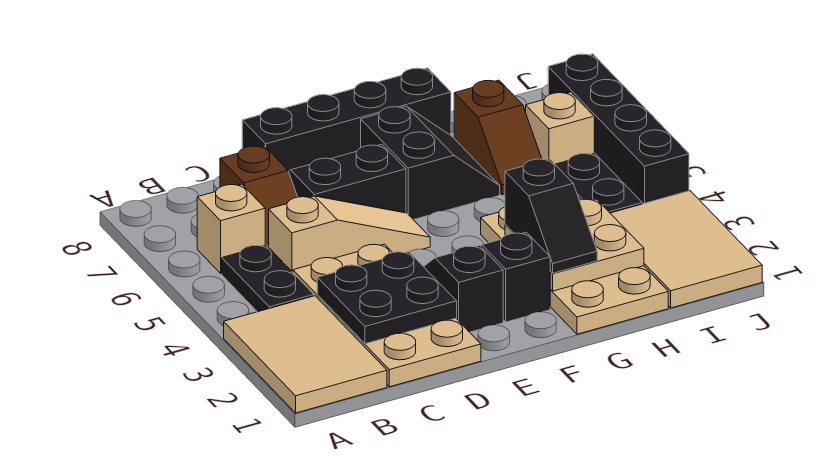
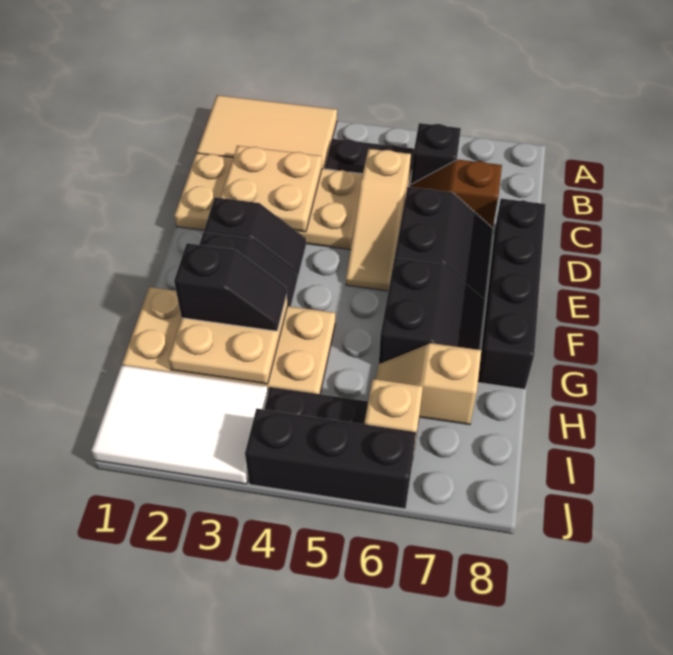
tan brick B6 level 1 -> black brick B6 level 1
black plate C2:D3 level 2 -> tan plate C2:D3 level 2
black slope F6:G7 level 1 top F -> black slope F6:G7 level 1 top 6
black slope G2:G3 level 3 top 3 -> black slope G2:G3 level 3 top 2
brown slope H6:H7 level 1 top 7 -> tan slope H6:H7 level 1 top 7
tan tile I1:J3 level 1 -> white tile I1:J3 level 1
black brick J4:J7 level 1 -> black brick J4:J6 level 1

